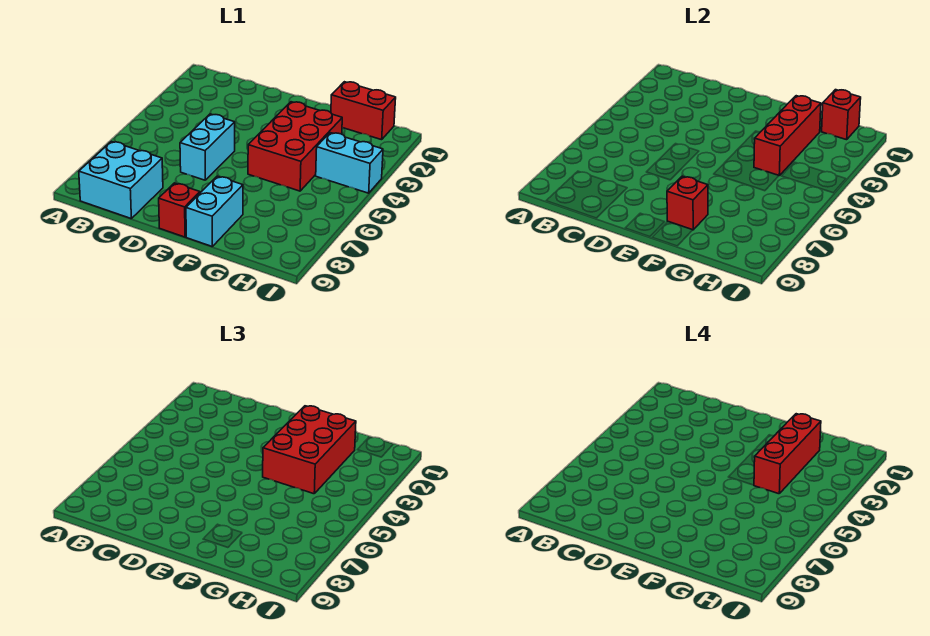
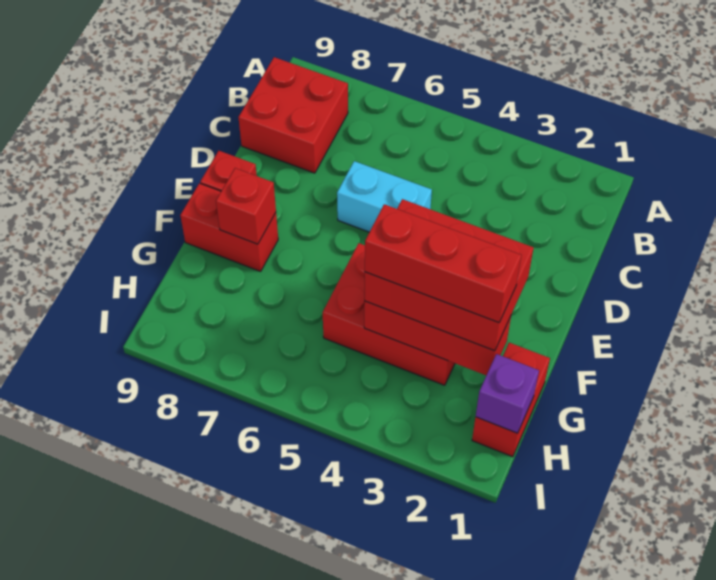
cyan brick B8:C9 level 1 -> red brick B8:C9 level 1
cyan brick F8:F9 level 1 -> red brick F8:F9 level 1
red brick H1 level 2 -> purple brick H1 level 2
cyan brick H4:I4 level 1 -> none

